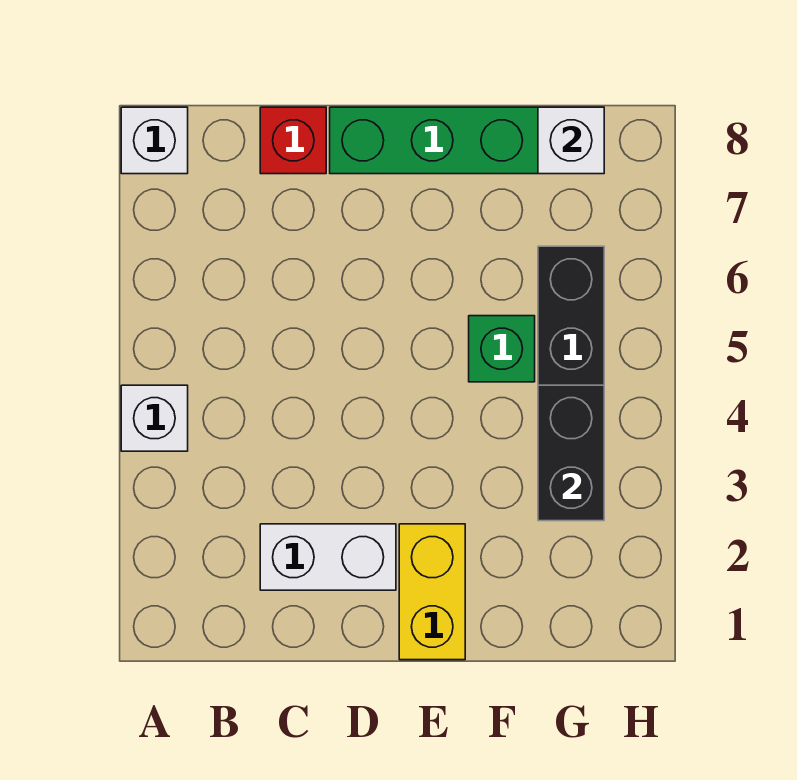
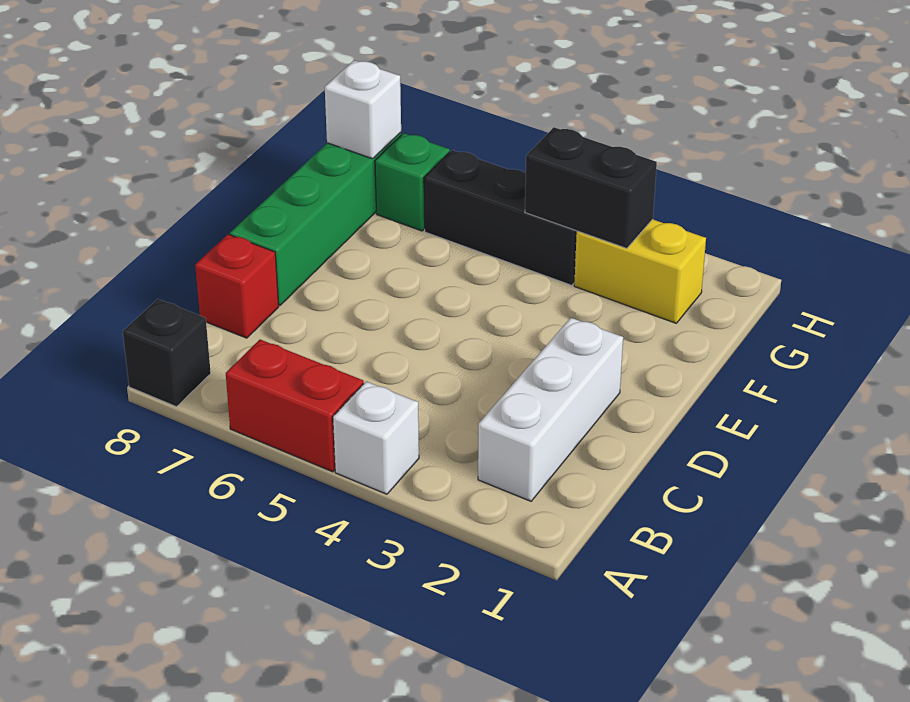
none -> red brick A5:A6 level 1
white brick A8 level 1 -> black brick A8 level 1
white brick C2:D2 level 1 -> white brick B2:D2 level 1
yellow brick E1:E2 level 1 -> yellow brick G2:G3 level 1
green brick F5 level 1 -> green brick G7 level 1

